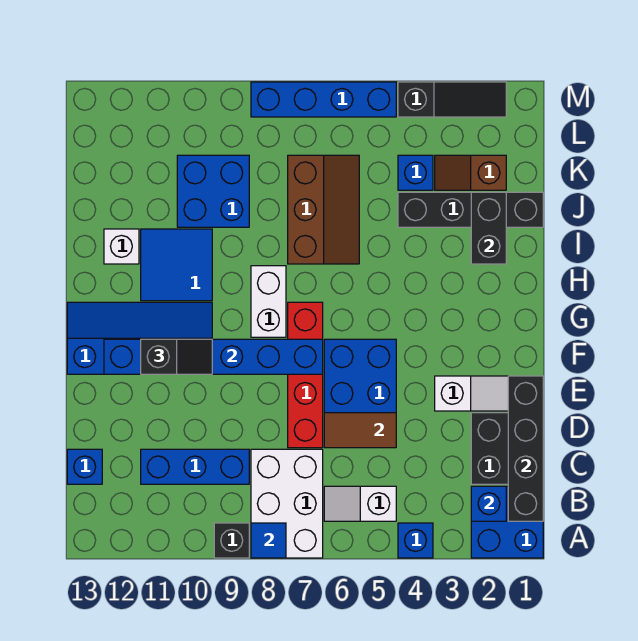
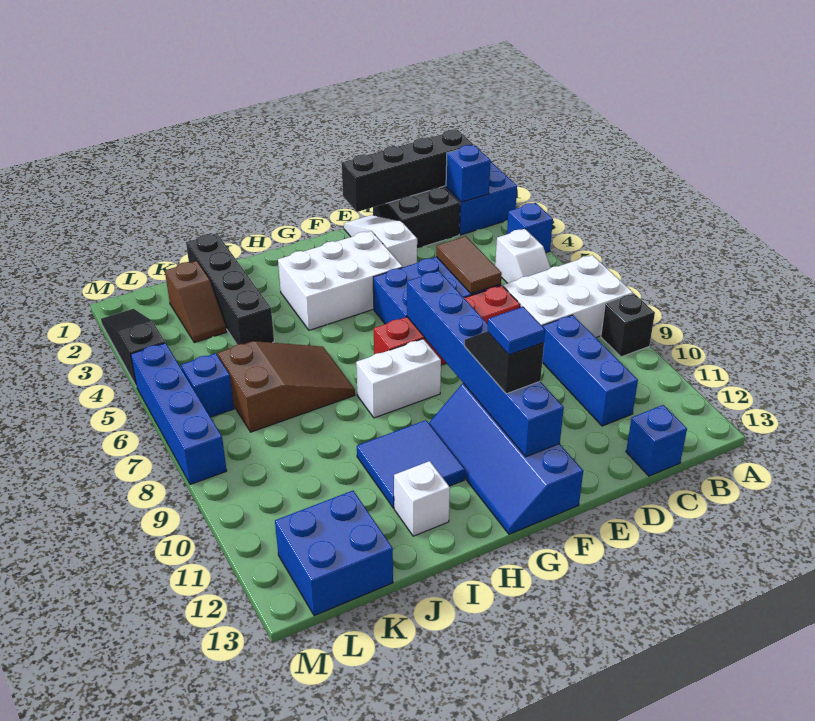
blue tile A8 level 2 -> blue tile F11 level 4
none -> white brick F3:H4 level 1
black brick I2:J2 level 2 -> none
brown slope I6:K7 level 1 top 7 -> brown slope I6:K7 level 1 top K
blue brick J9:K10 level 1 -> blue brick K12:L13 level 1
blue brick K4 level 1 -> blue brick L6 level 1

